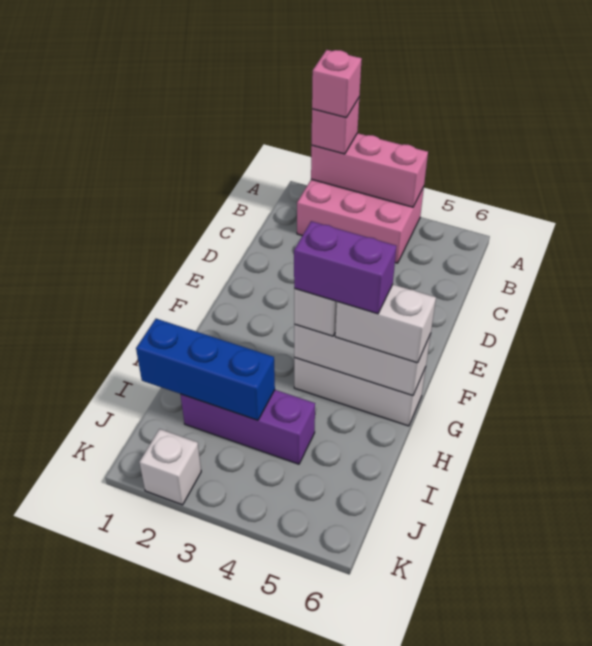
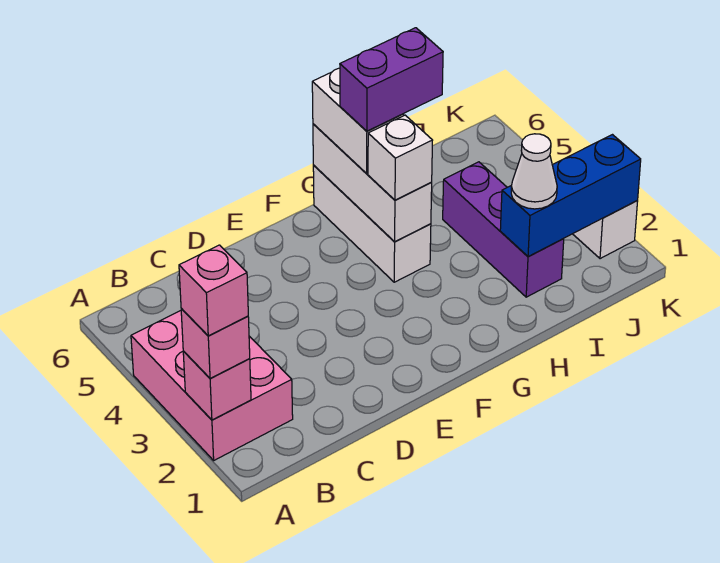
pink brick A2:A4 level 2 -> pink brick A2 level 2
purple brick G4:G5 level 4 -> purple brick G5:H5 level 4
blue brick I1:I3 level 2 -> blue brick I2:K2 level 2
none -> white cone I2 level 3

